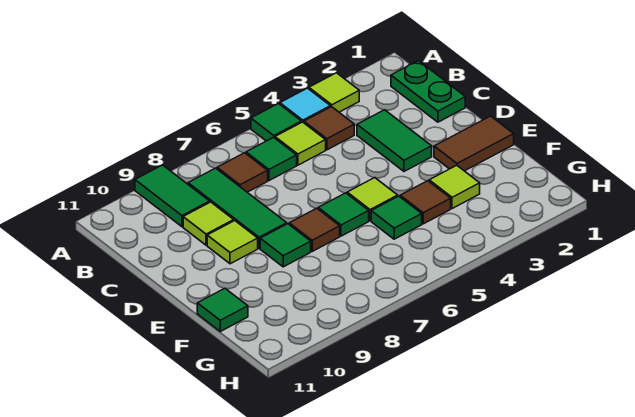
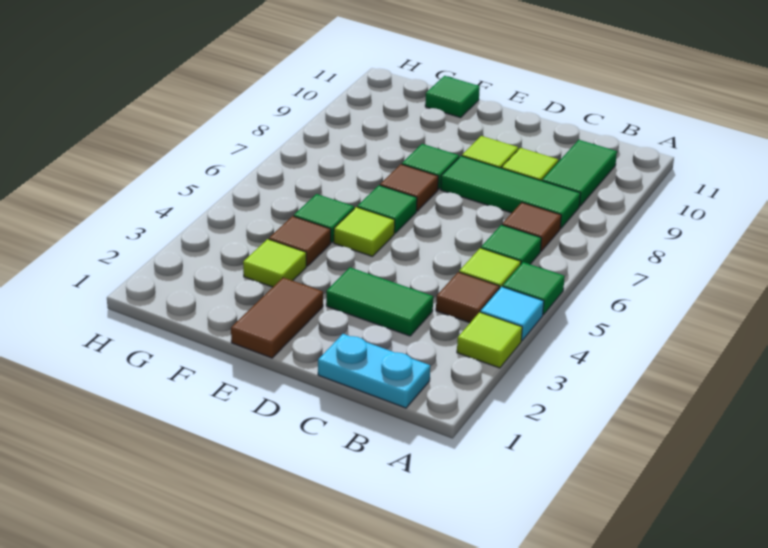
green tile A9:B9 level 1 -> green tile B9:B10 level 1
green plate B1:C1 level 1 -> cyan plate B1:C1 level 1

